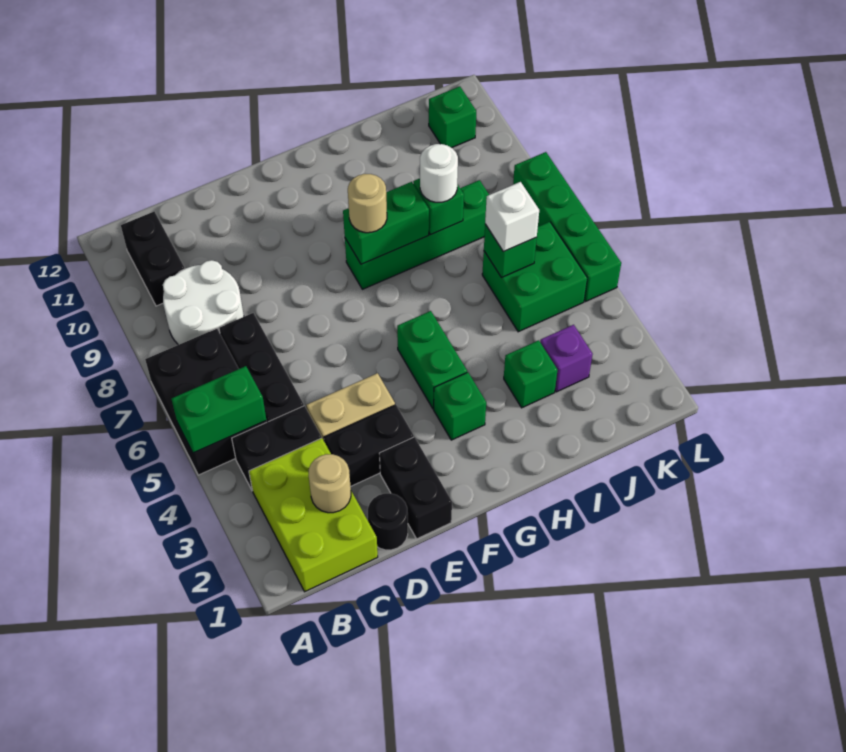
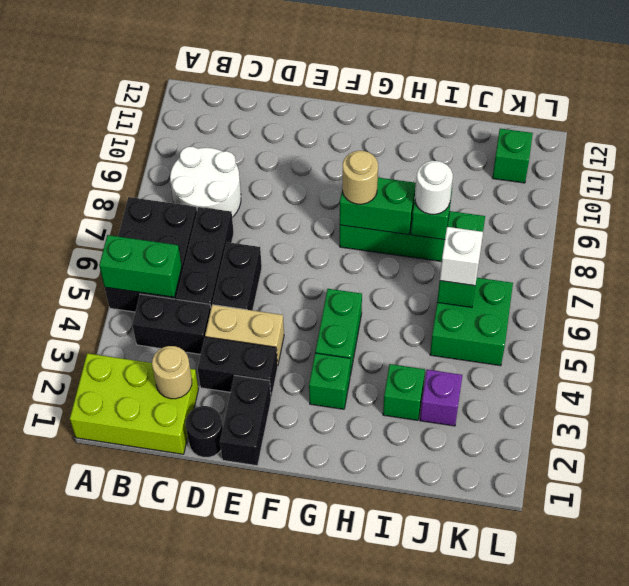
lime brick B1:C3 level 1 -> lime brick A1:C2 level 1
black brick B10:B11 level 1 -> black brick D5:D6 level 1
green brick L5:L8 level 1 -> none

